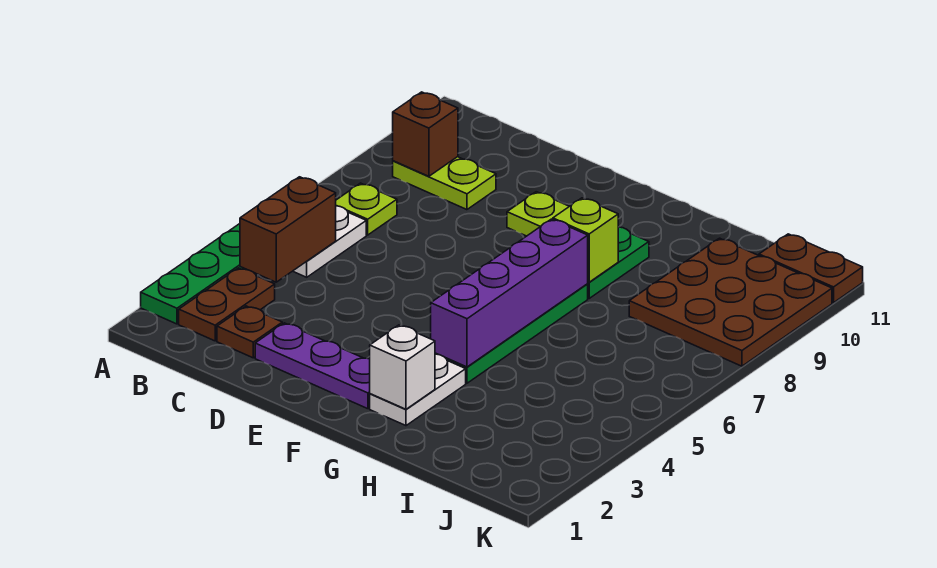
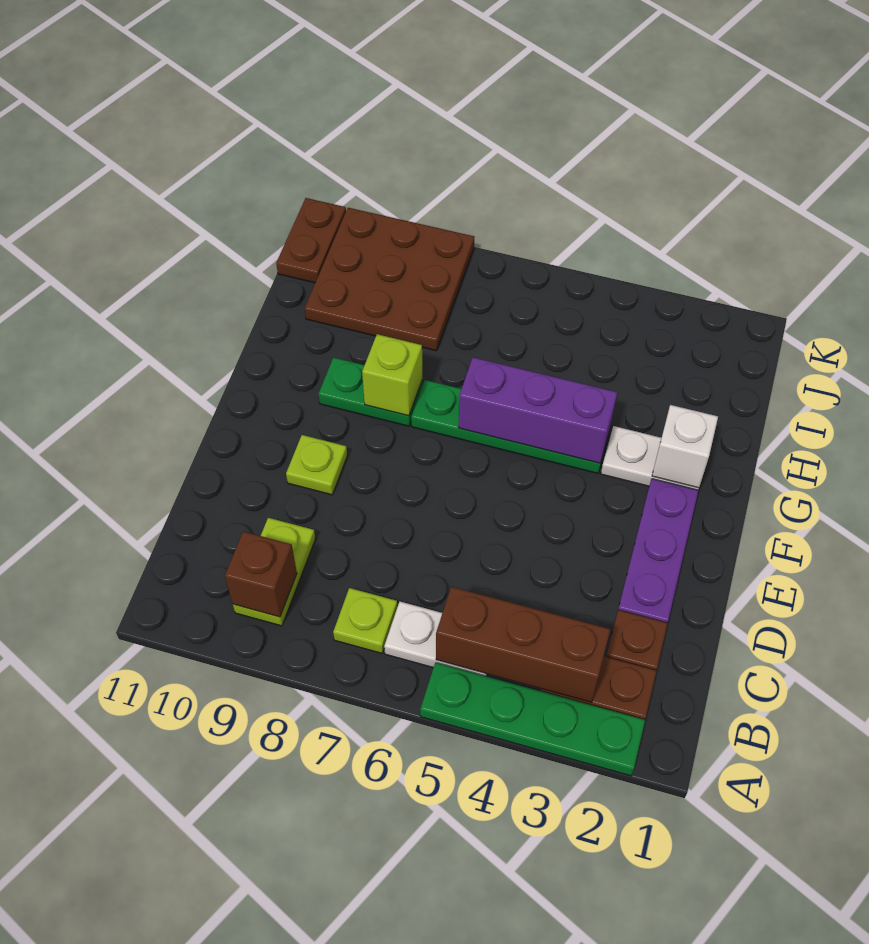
brown brick B4:B5 level 2 -> brown brick B3:B5 level 2
purple brick G4:G7 level 2 -> purple brick G4:G6 level 2

